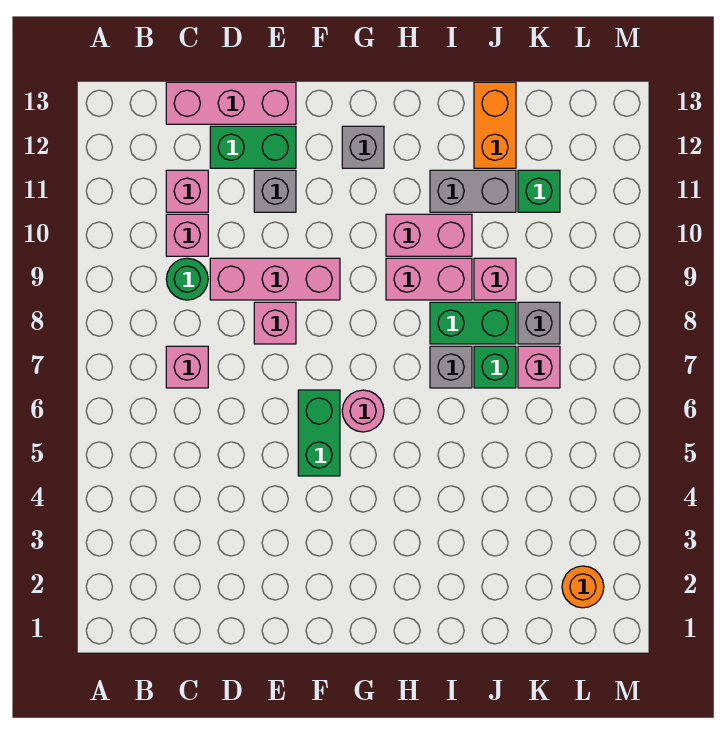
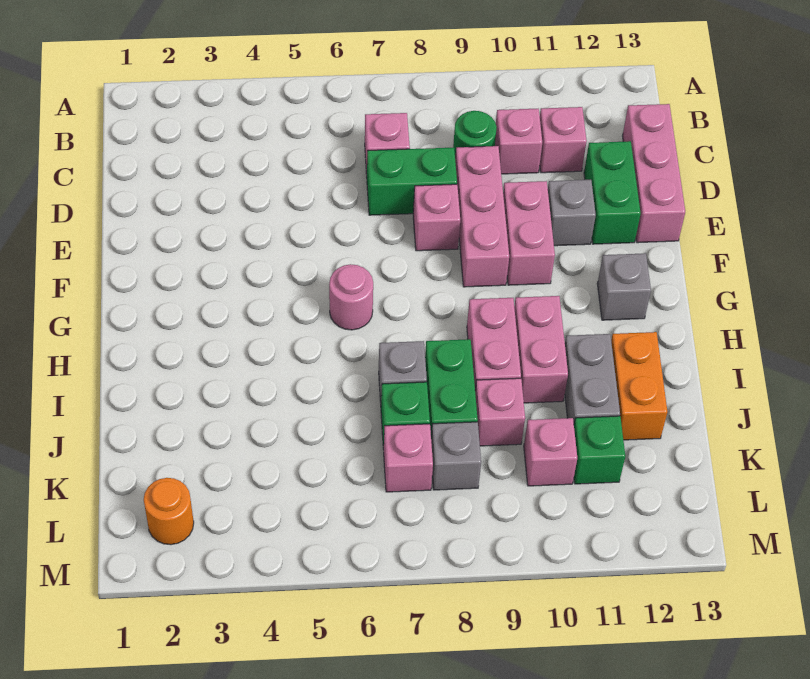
none -> pink brick E10:F10 level 1
green brick F5:F6 level 1 -> green brick D7:D8 level 1
orange brick J12:J13 level 1 -> orange brick I12:J12 level 1
none -> pink brick K10 level 1

